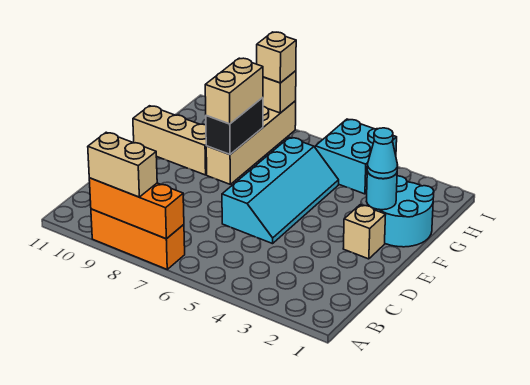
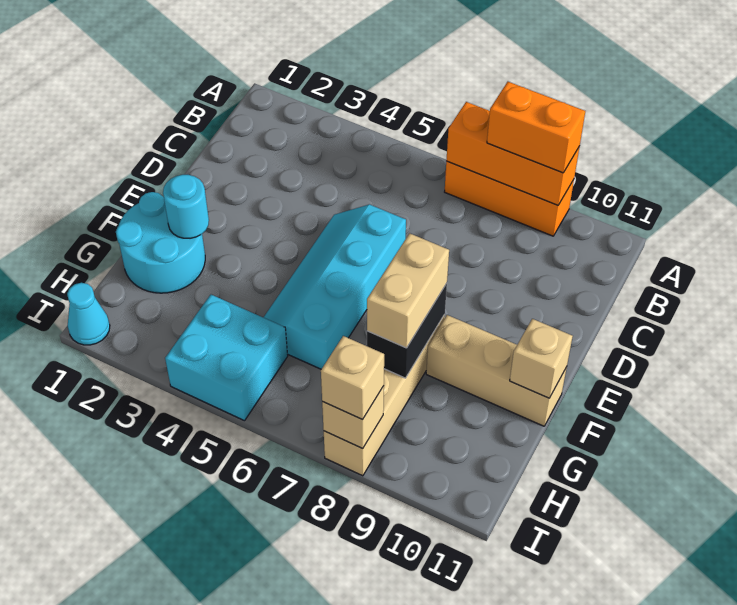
tan brick A8:A9 level 3 -> orange brick A8:A9 level 3
tan brick E2 level 1 -> tan brick F11 level 2
cyan cone F2 level 3 -> cyan cone I1 level 1

